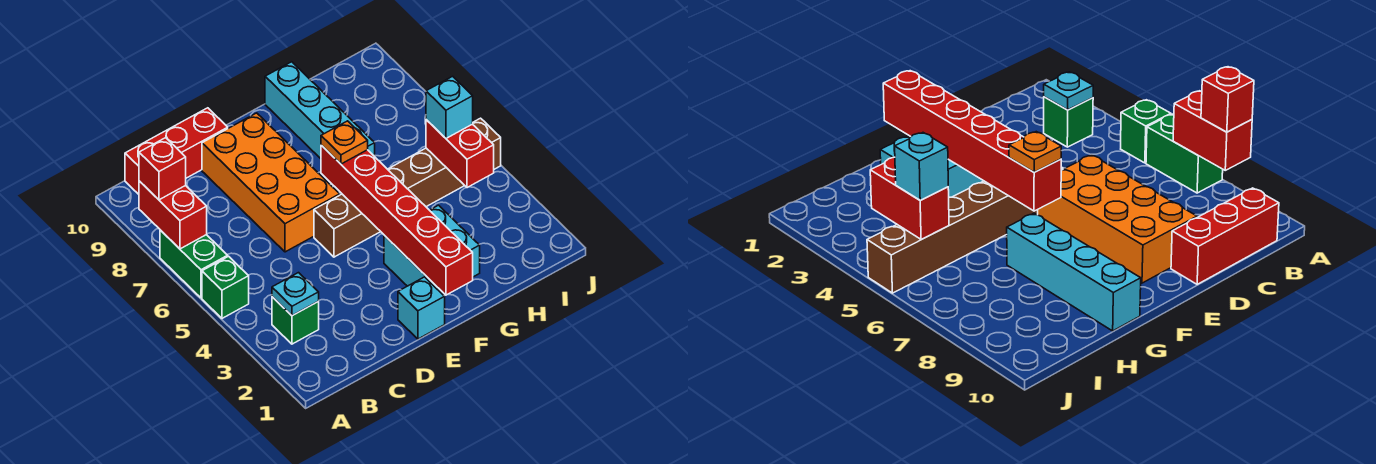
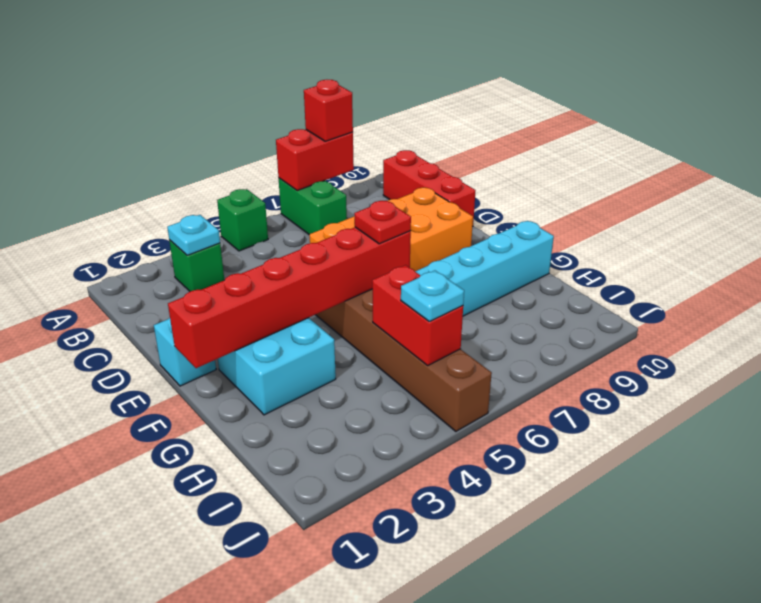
green brick A6:A7 level 1 -> green brick A7:B7 level 1
orange plate F6 level 3 -> red plate F6 level 3
red brick I4:I5 level 2 -> red brick H5:I5 level 2
cyan brick I5 level 3 -> cyan plate I5 level 3

